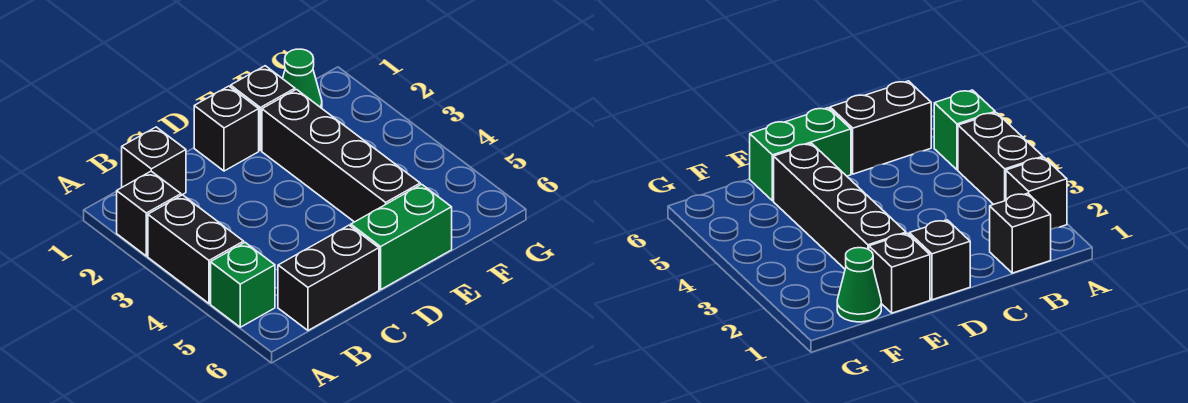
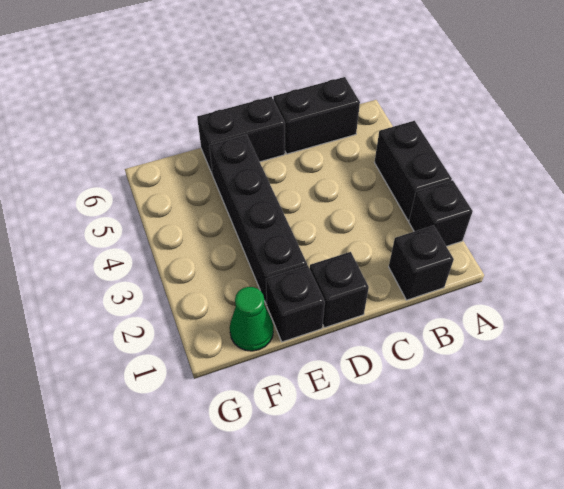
green brick A5 level 1 -> none
green brick D6:E6 level 1 -> black brick D6:E6 level 1

